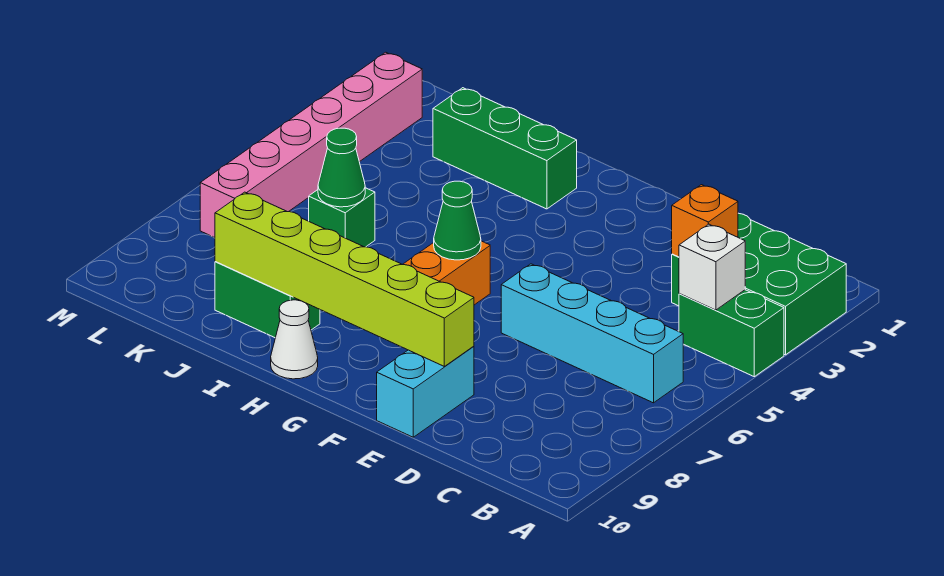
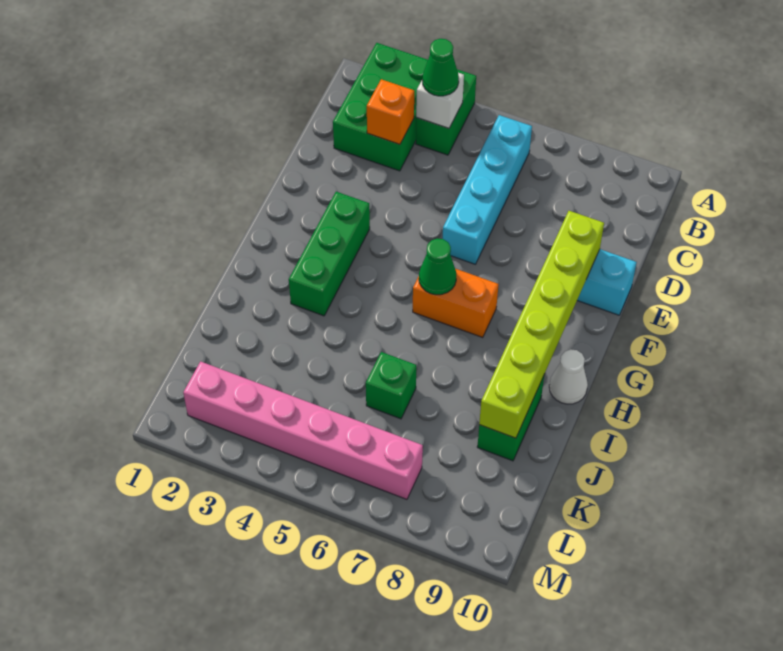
green brick H2:J2 level 1 -> green brick F3:H3 level 1
green cone J6 level 2 -> green cone B4 level 3

